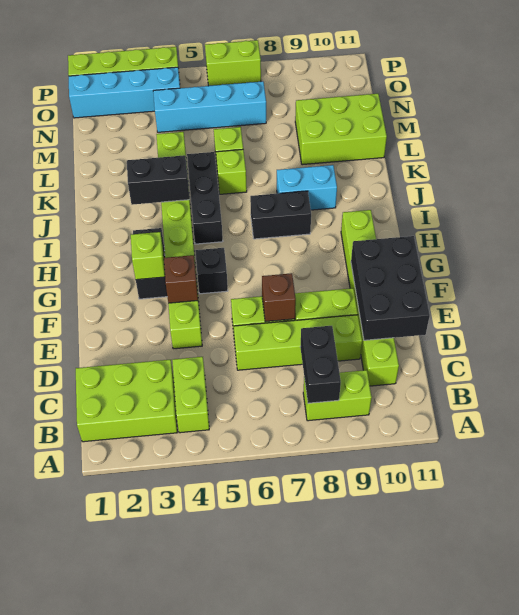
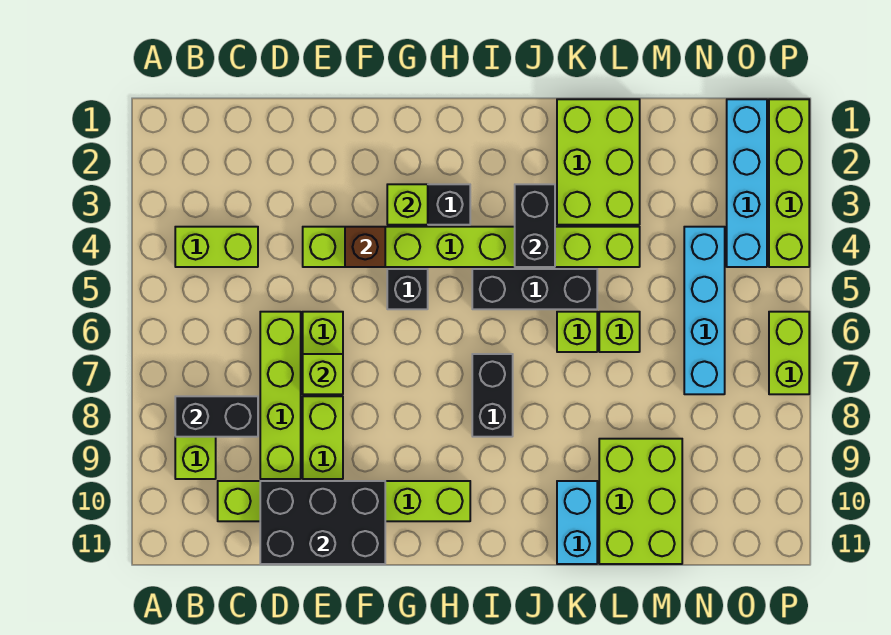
lime brick B1:C3 level 1 -> lime brick K1:L3 level 1
brown brick E7 level 2 -> lime brick E7 level 2
cyan brick J8:J9 level 1 -> cyan brick K10:K11 level 1

